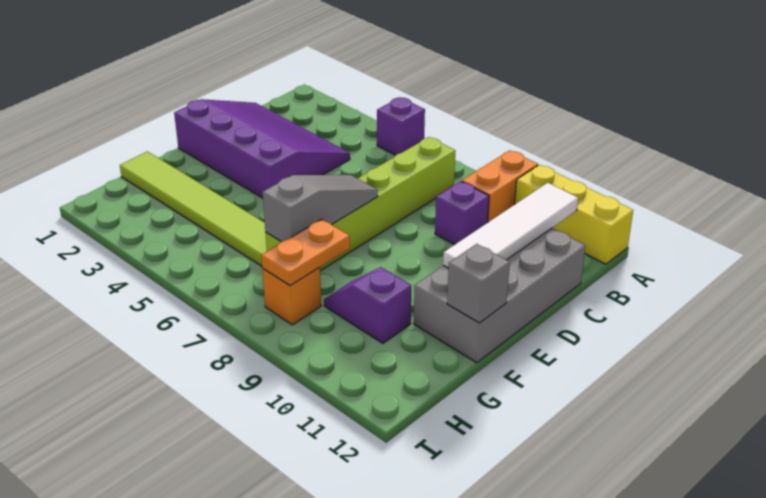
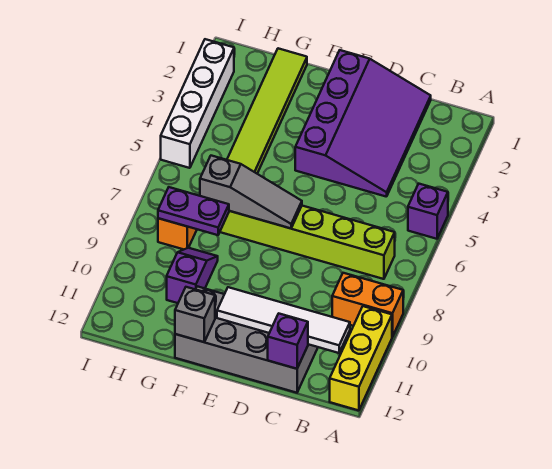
purple brick C9 level 1 -> purple brick C12 level 2
orange plate G8:H8 level 2 -> purple plate G8:H8 level 2
none -> white brick I2:I5 level 1

